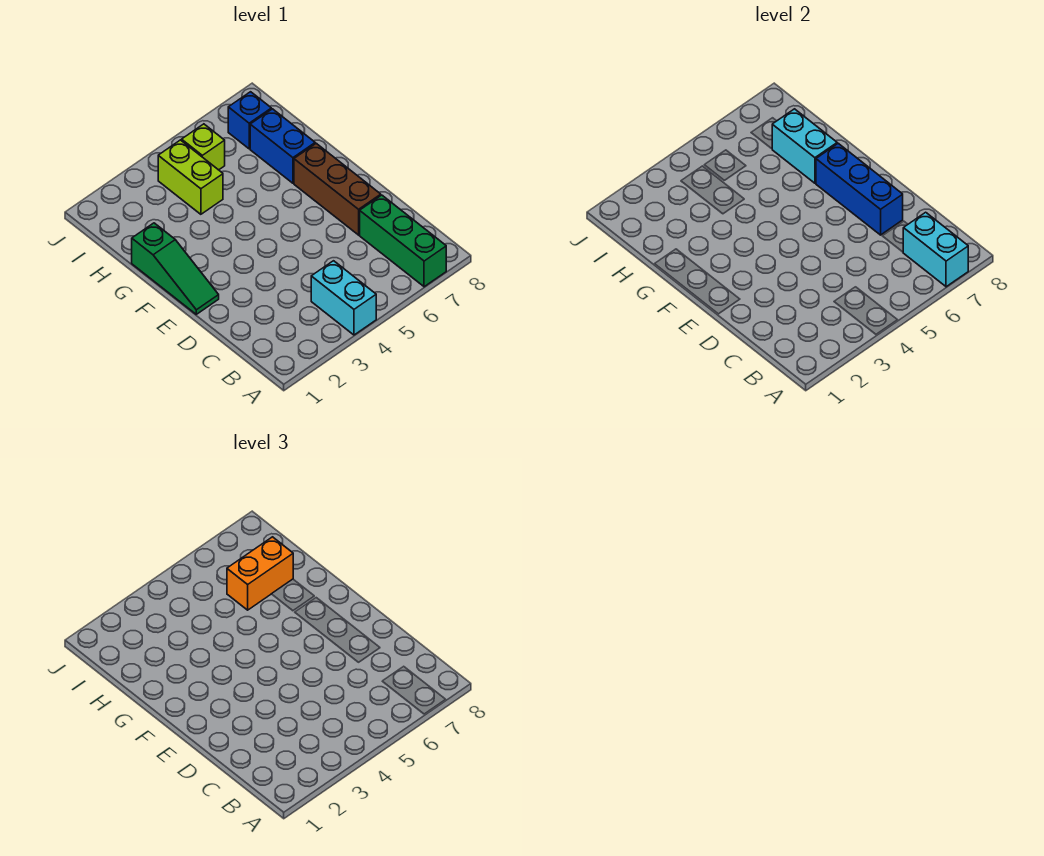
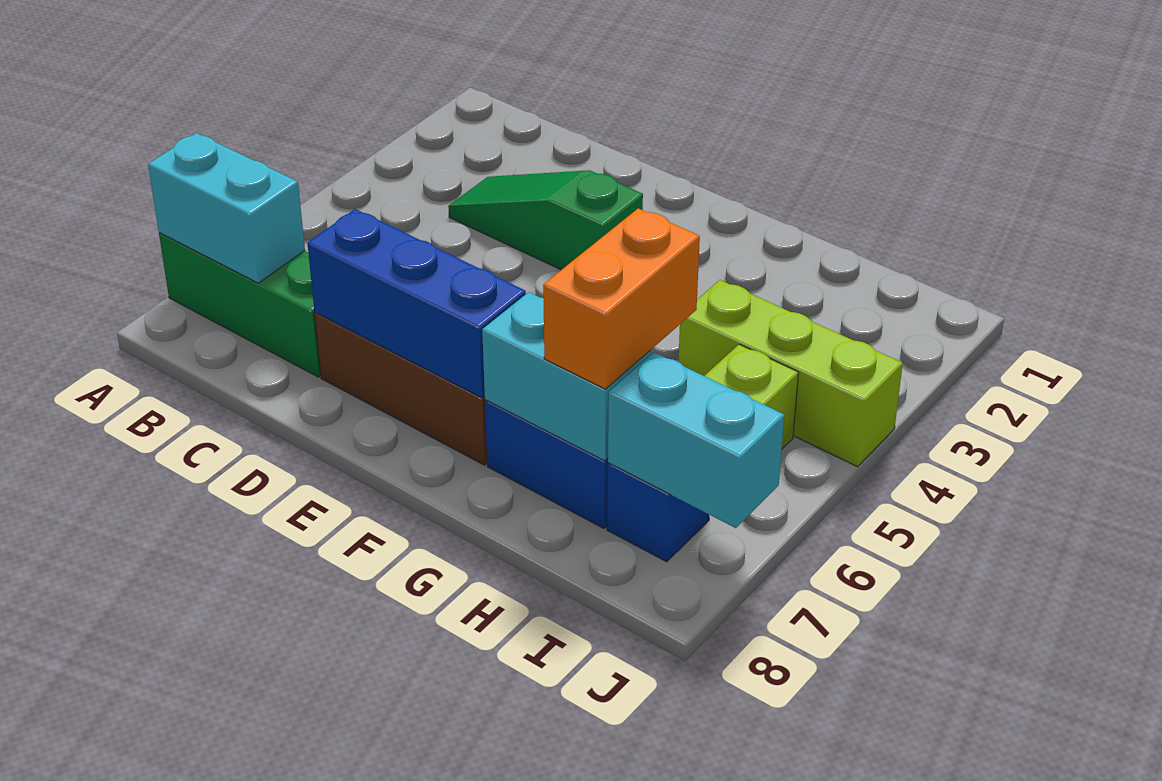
cyan brick A4:B4 level 1 -> cyan brick I7:J7 level 2
green slope E1:G1 level 1 top G -> green slope C3:E3 level 1 top E
lime brick H4:I4 level 1 -> lime brick H4:J4 level 1

